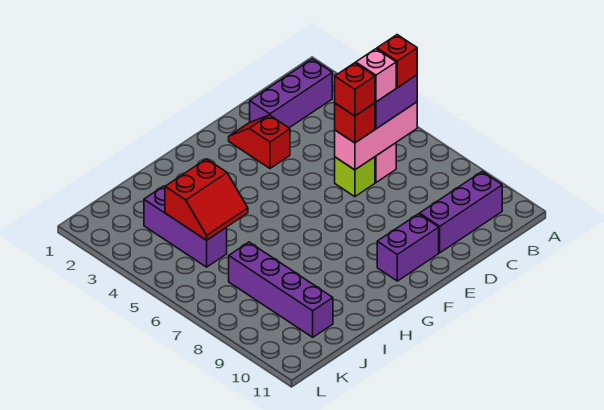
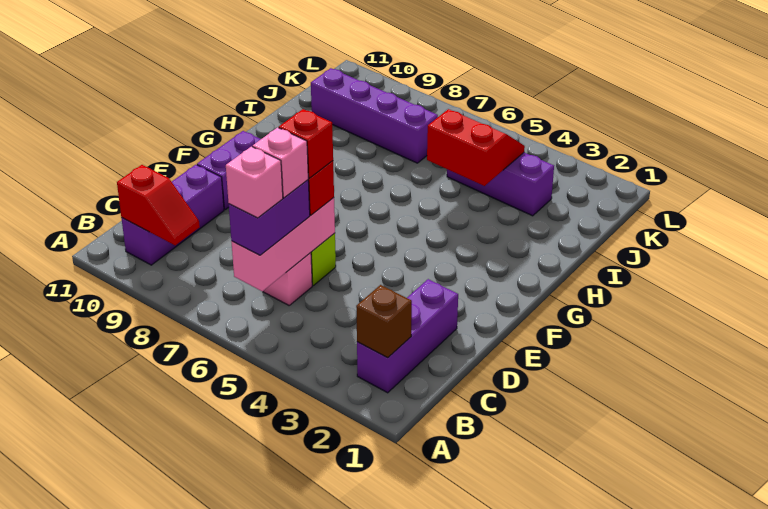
none -> brown brick B2 level 2
red brick B6 level 4 -> pink brick B6 level 4
red slope E2:E3 level 1 top 3 -> red slope B9:B10 level 2 top 10
red slope I4:J5 level 2 top 4 -> red slope I4:J5 level 2 top I

